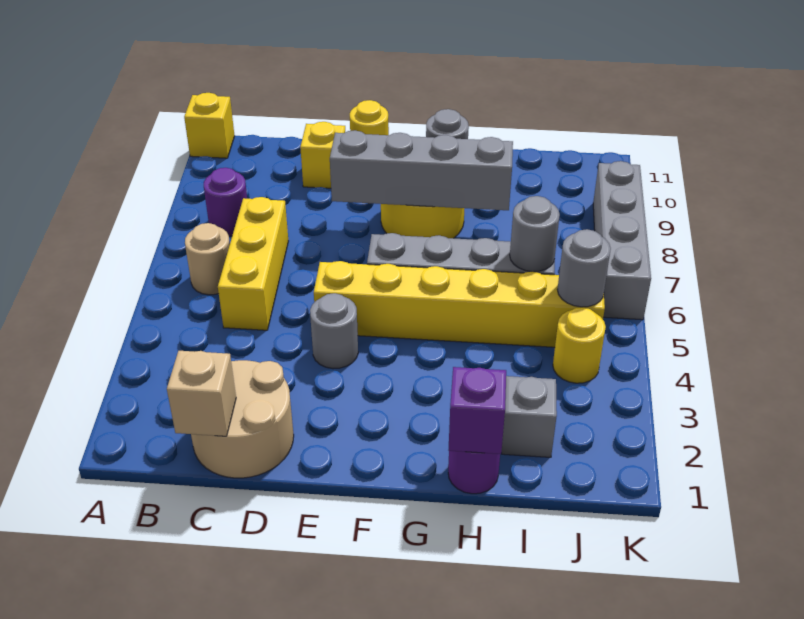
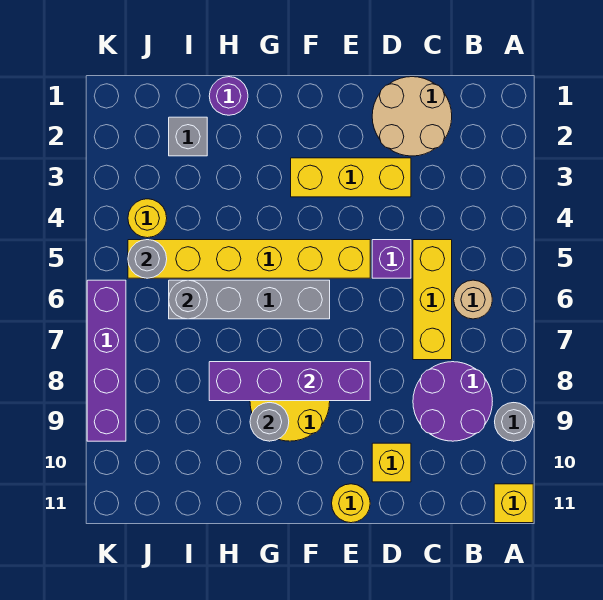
purple round brick B8 level 1 -> purple round brick B8:C9 level 1
tan brick C1 level 2 -> none
none -> yellow brick D3:F3 level 1
grey round brick E4 level 1 -> grey round brick A9 level 1
grey brick E8:H8 level 2 -> purple brick E8:H8 level 2
purple brick H1 level 2 -> purple brick D5 level 1
grey brick K6:K9 level 1 -> purple brick K6:K9 level 1

